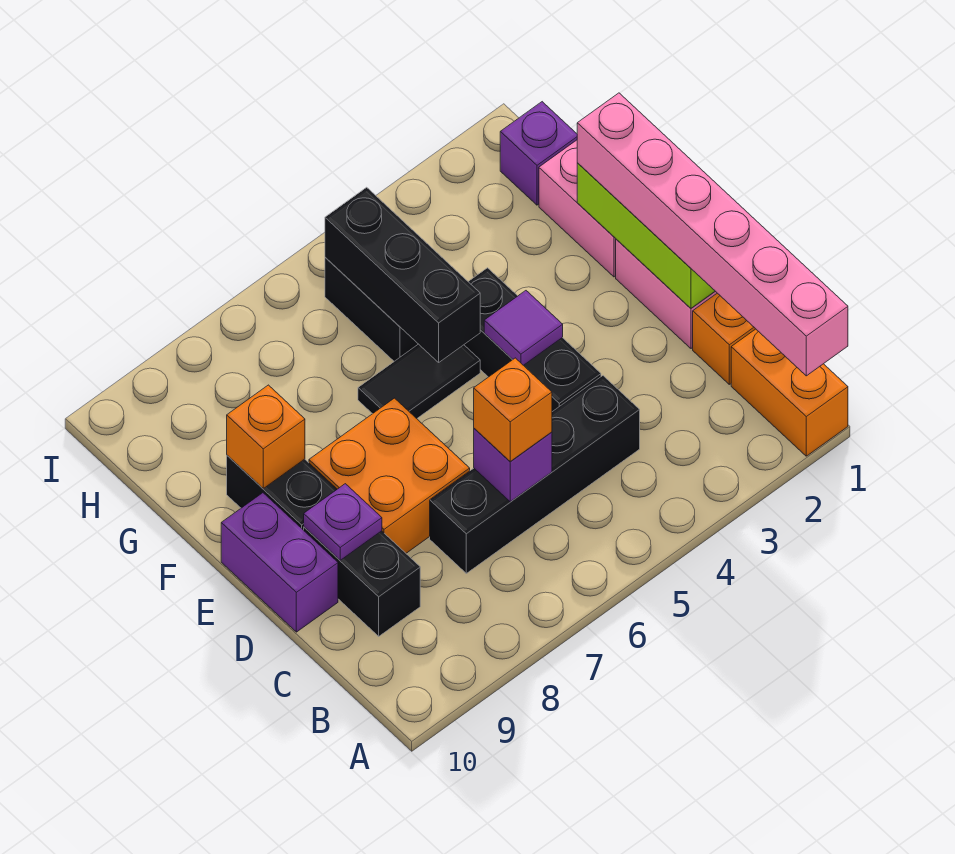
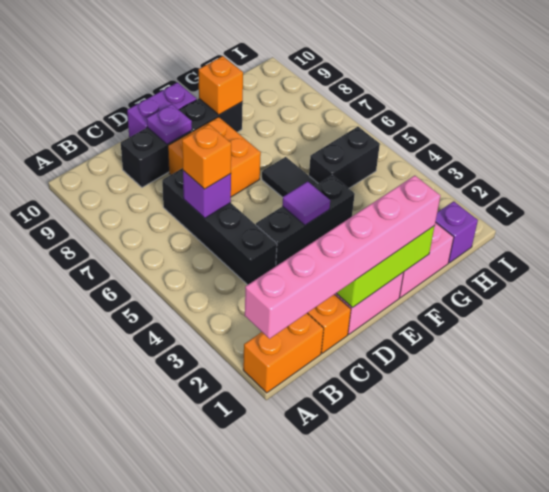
black brick F5:H5 level 2 -> none

